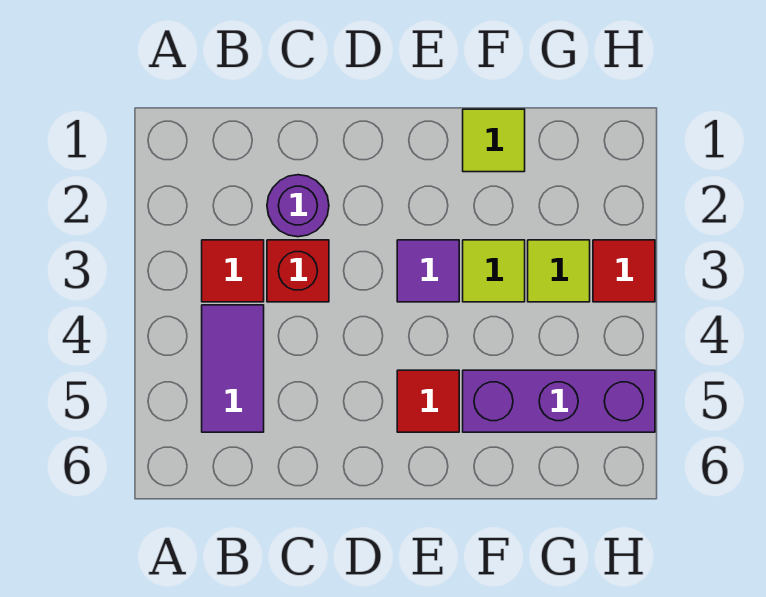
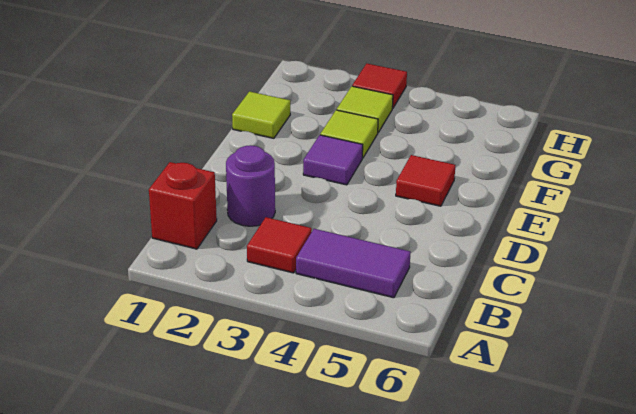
red brick C3 level 1 -> red brick B1 level 1
purple brick F5:H5 level 1 -> none

